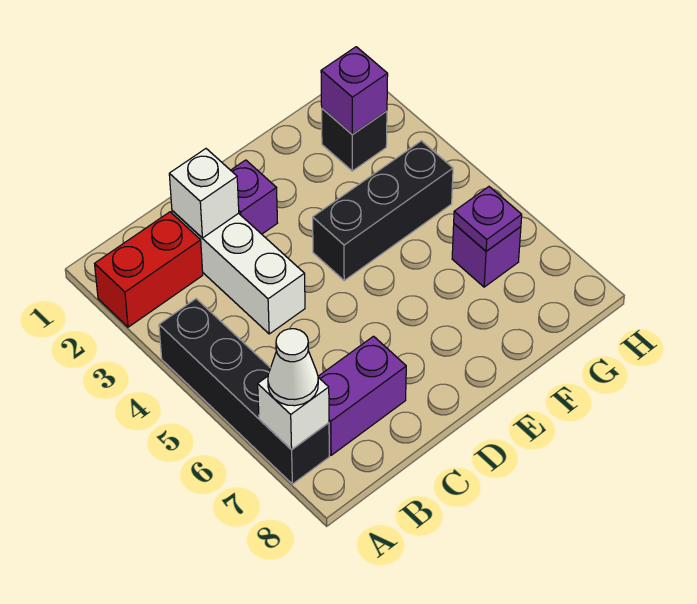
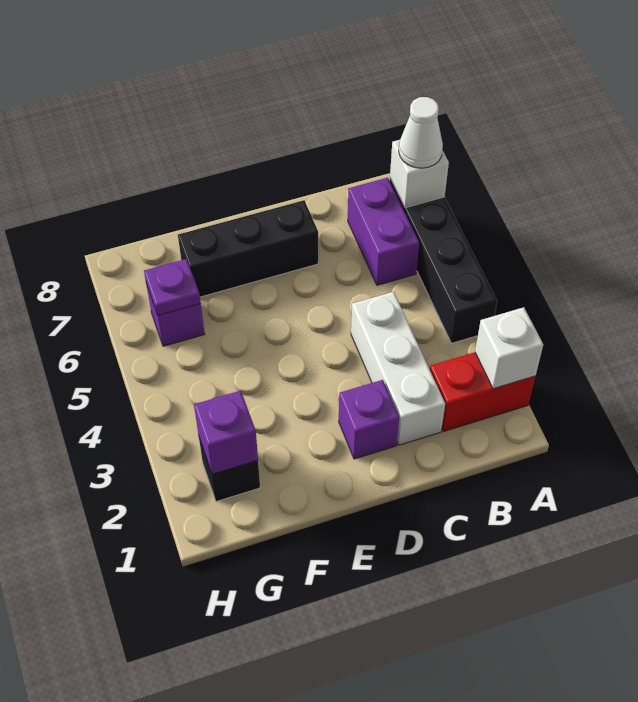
purple brick B7:C7 level 1 -> purple brick B6:B7 level 1
white brick C2 level 2 -> white brick A2 level 2
black brick E4:G4 level 1 -> black brick D7:F7 level 1

